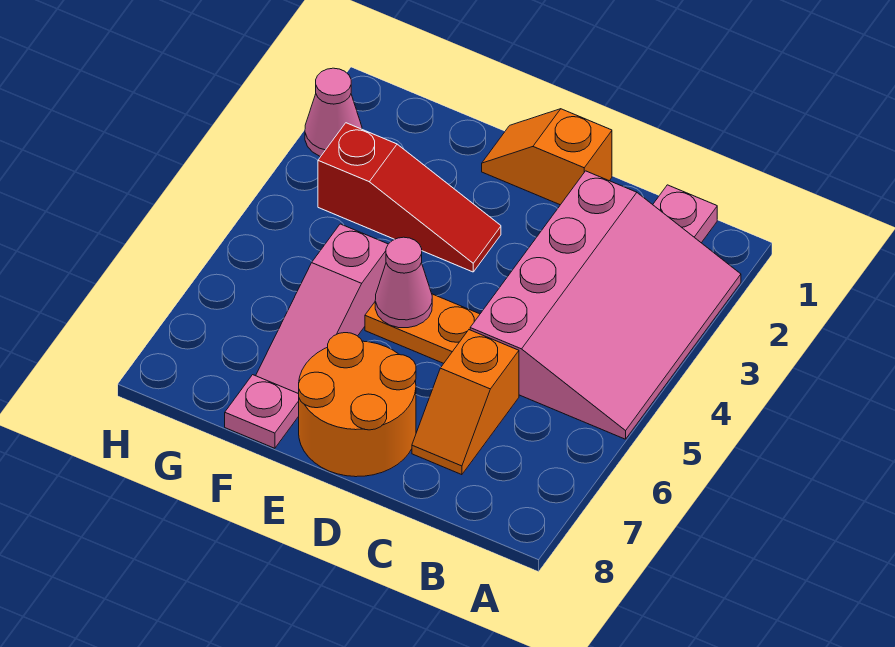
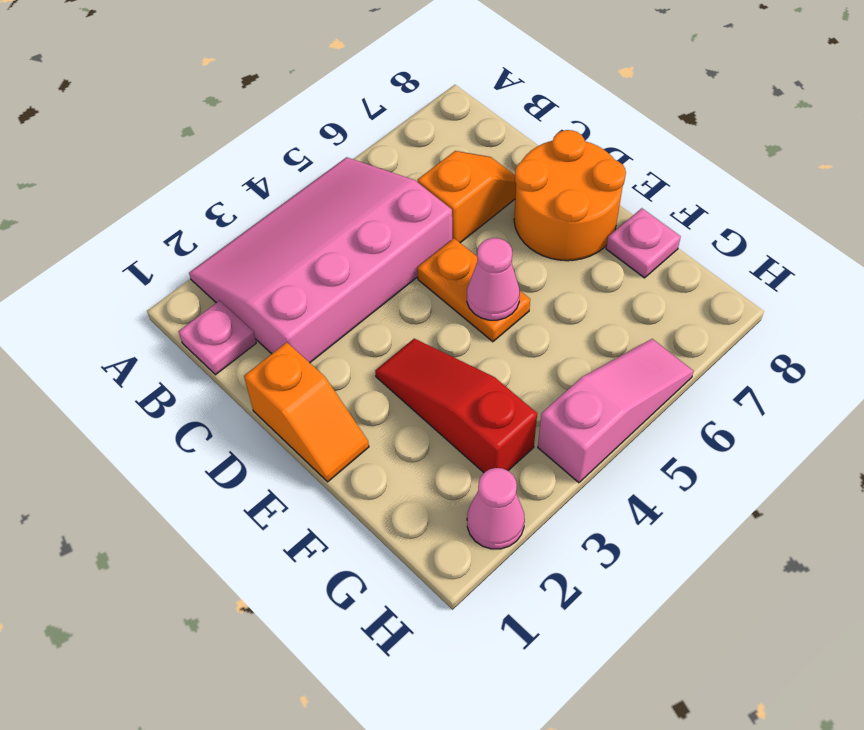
pink slope F5:F7 level 1 top 5 -> pink slope H4:H6 level 1 top 4

